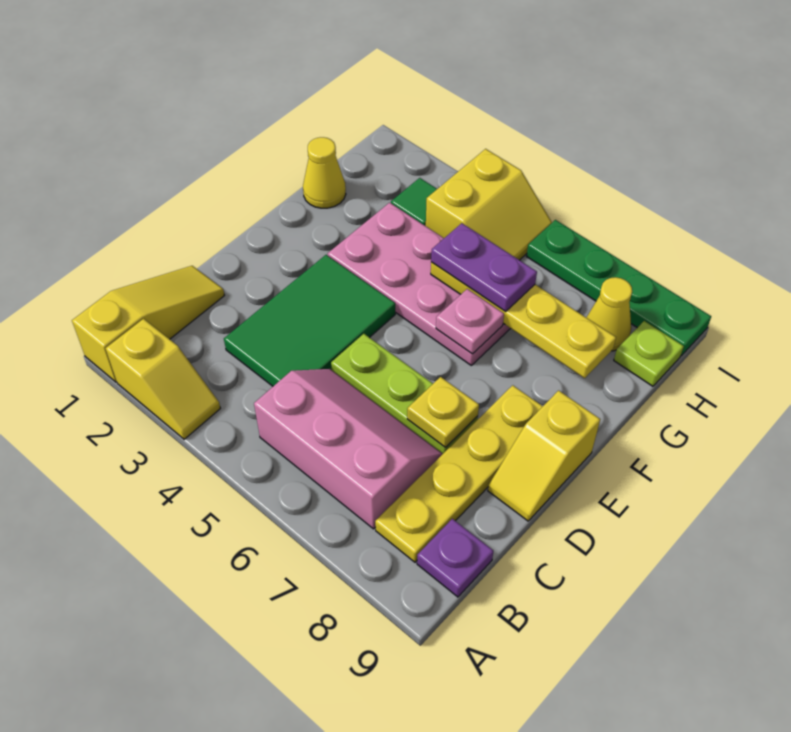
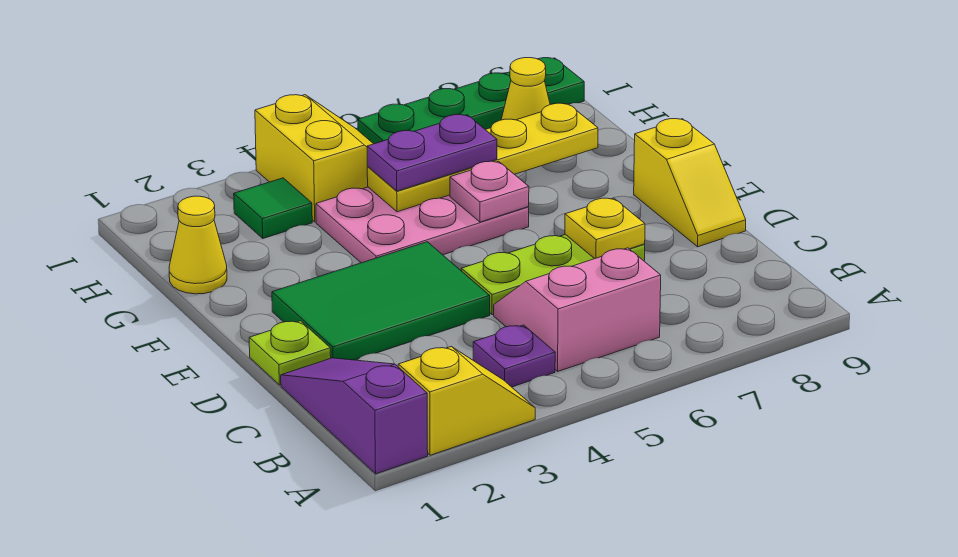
yellow slope A1:C1 level 1 top A -> purple slope A1:C1 level 1 top A
pink slope B5:C7 level 1 top B -> pink slope B5:C6 level 1 top B
yellow plate B8:E8 level 1 -> none
purple plate B9 level 1 -> purple plate B4 level 1
green tile C3:E4 level 1 -> green tile D2:E4 level 1
pink plate F3:G6 level 1 -> pink plate F4:G6 level 1
lime plate H9 level 1 -> lime plate D1 level 1

